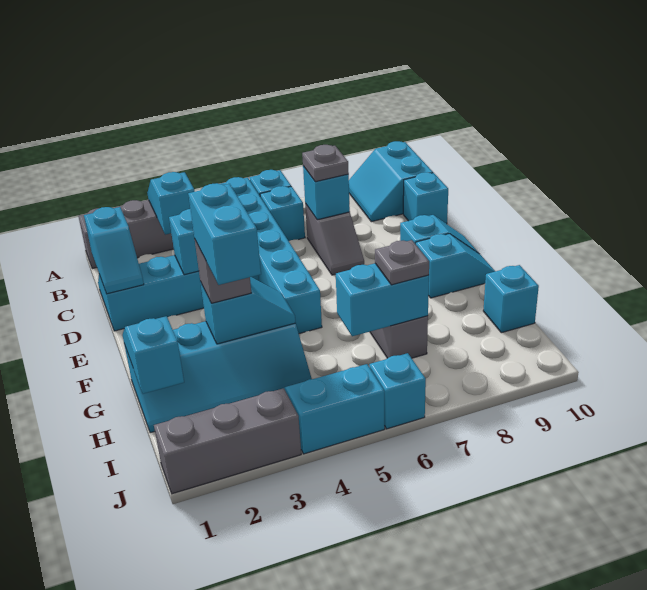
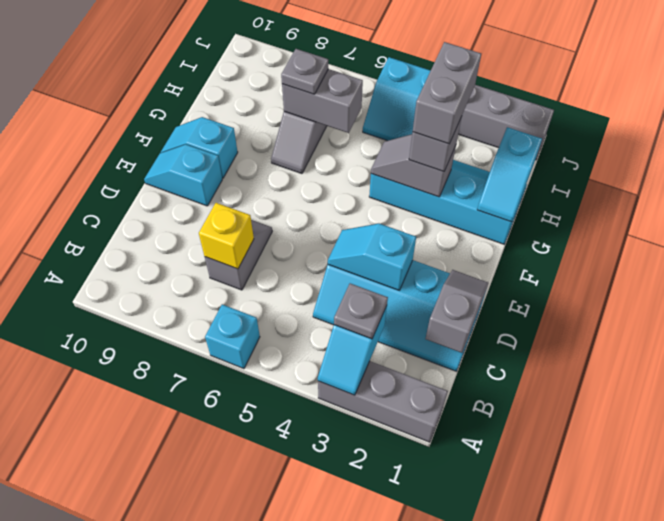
cyan brick A5:F5 level 1 -> none
cyan slope A9:B10 level 1 top 10 -> none
cyan brick B6 level 1 -> none
cyan slope C1:D1 level 2 top C -> grey slope C1:D1 level 2 top C
cyan brick C7 level 2 -> yellow brick C7 level 2
grey plate C7 level 3 -> grey plate B3 level 3
cyan brick C10 level 1 -> none
cyan slope G3:G4 level 2 top 3 -> grey slope G3:G4 level 2 top 3
cyan brick G3:H3 level 4 -> grey brick G3:H3 level 4
cyan brick H6:H7 level 2 -> grey brick H6:H7 level 2
cyan brick H10 level 1 -> none
cyan brick J6 level 1 -> none

